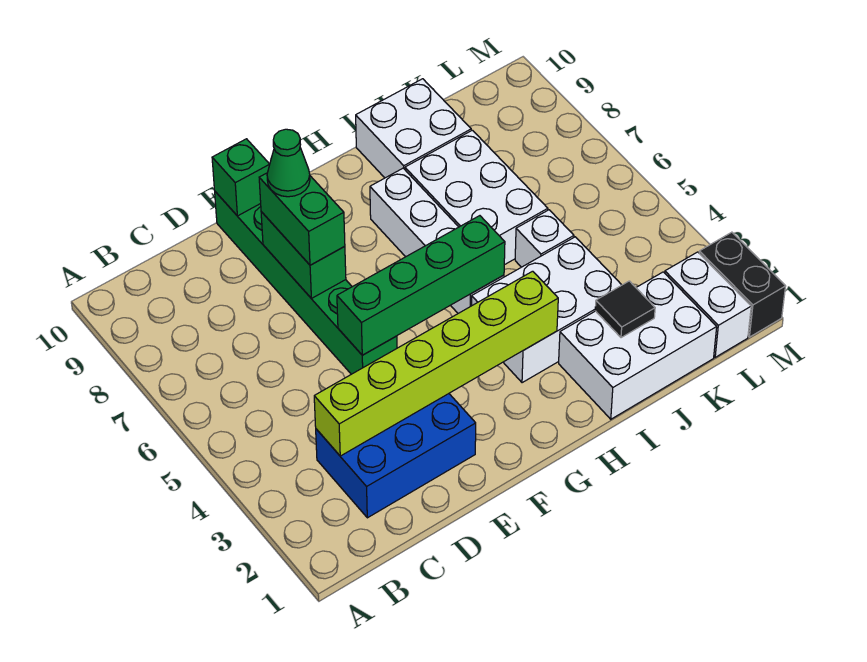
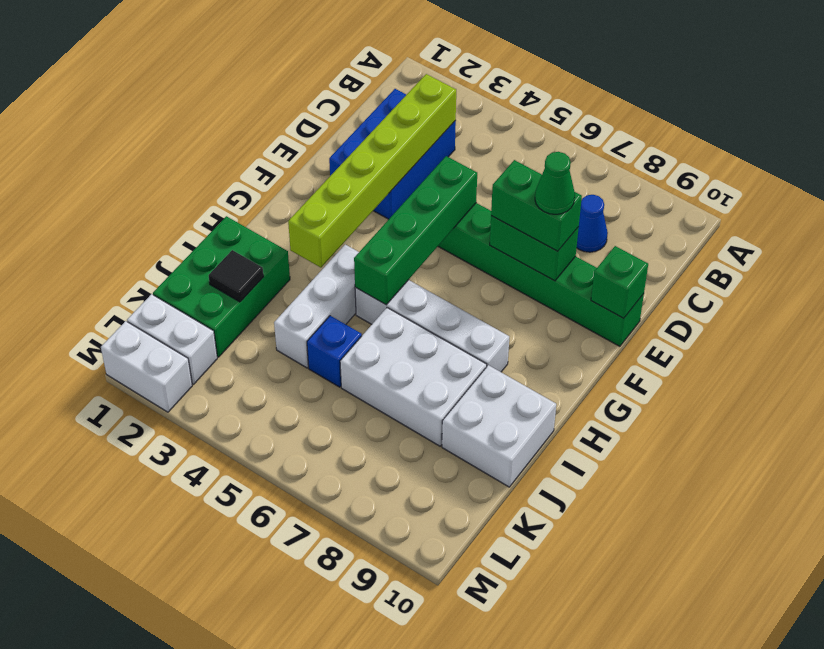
none -> blue cone C8 level 1
white brick H3:J4 level 1 -> white brick H4:J4 level 1
white brick I1:K2 level 1 -> green brick I1:K2 level 1
white brick J5 level 1 -> blue brick J5 level 1
black brick M1:M2 level 1 -> white brick M1:M2 level 1

